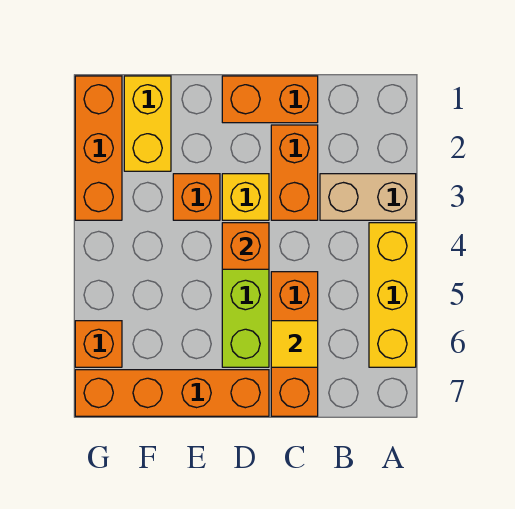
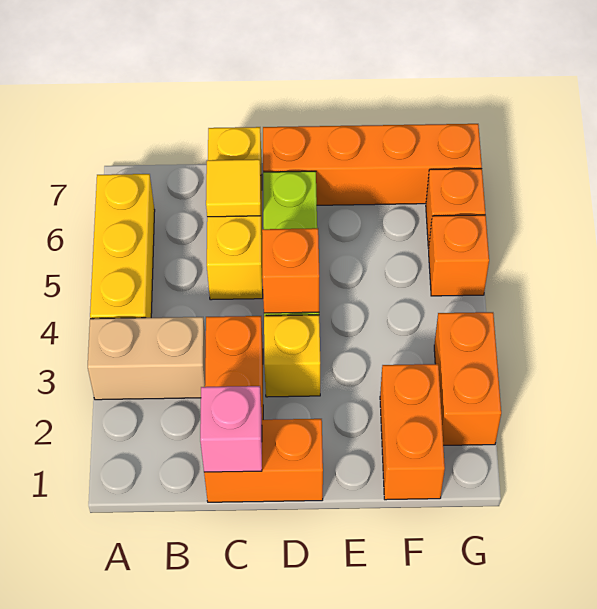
none -> pink brick C1 level 2
orange brick C5:C7 level 1 -> yellow brick C5:C7 level 1
orange brick E3 level 1 -> orange brick G5 level 1
yellow brick F1:F2 level 1 -> orange brick F1:F2 level 1
orange brick G1:G3 level 1 -> orange brick G2:G3 level 1

